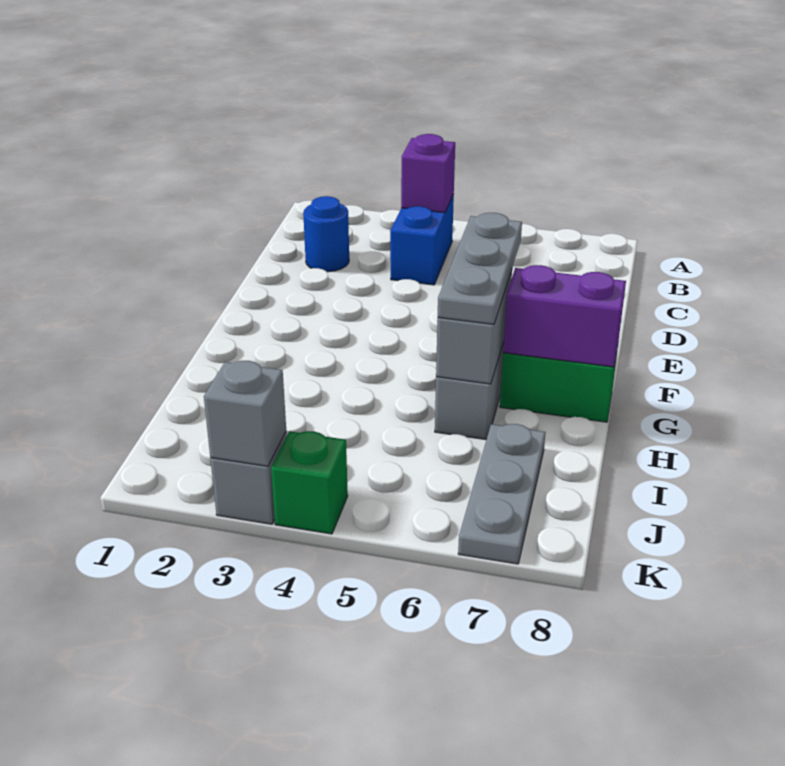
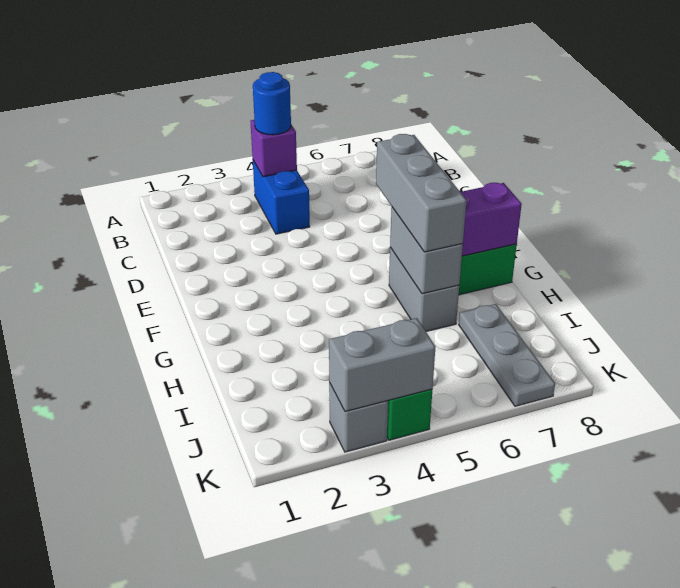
blue round brick C2 level 1 -> blue round brick B4 level 3
grey plate F6:H6 level 3 -> grey brick F6:H6 level 3
grey brick K3 level 2 -> grey brick K3:K4 level 2

